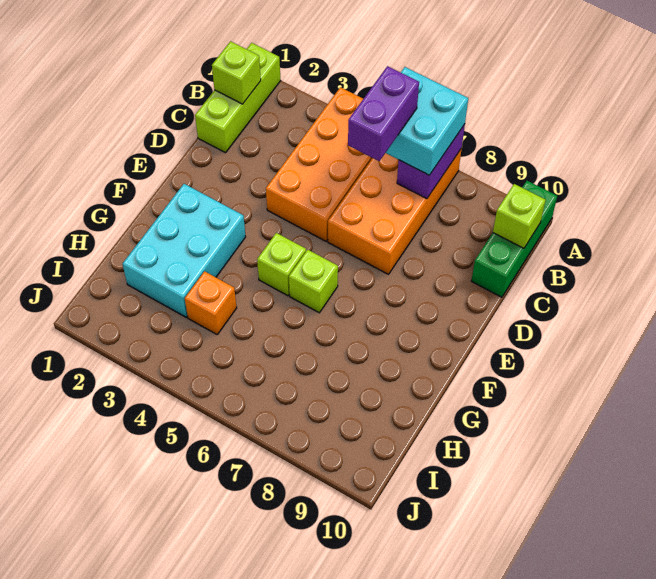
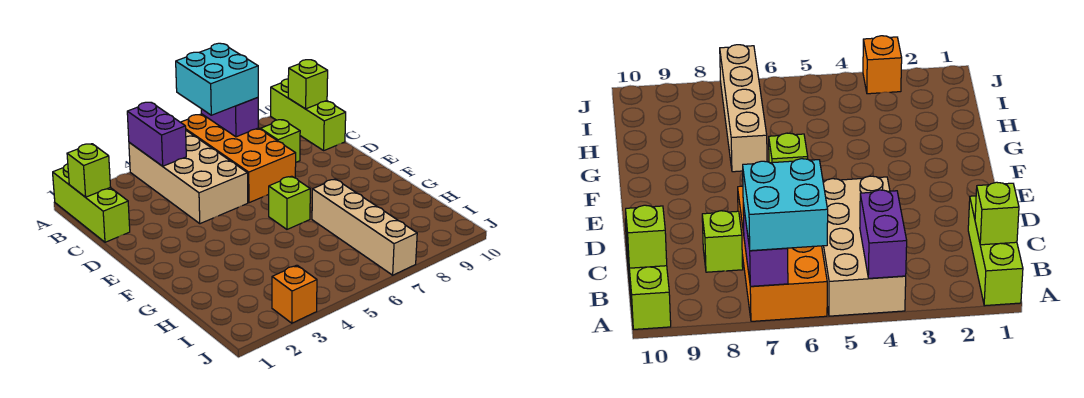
orange brick A4:D5 level 1 -> tan brick A4:D5 level 1
green brick A10:C10 level 1 -> lime brick A10:C10 level 1
purple brick B6:C6 level 4 -> purple brick A4:B4 level 2
cyan brick F2:H3 level 1 -> none
lime brick F5 level 1 -> lime brick C8 level 1
none -> tan brick G7:J7 level 1
orange brick H4 level 1 -> orange brick J3 level 1

